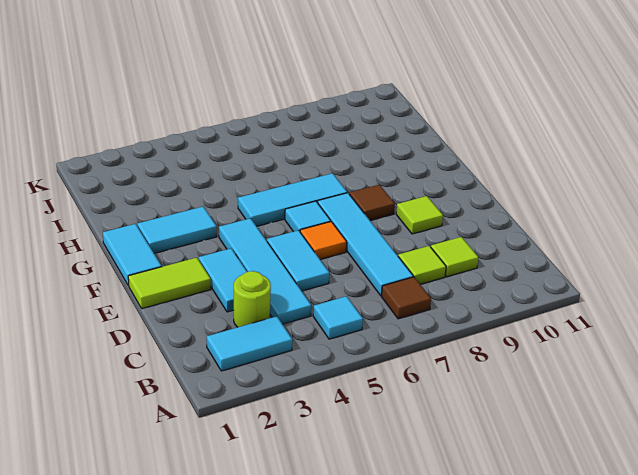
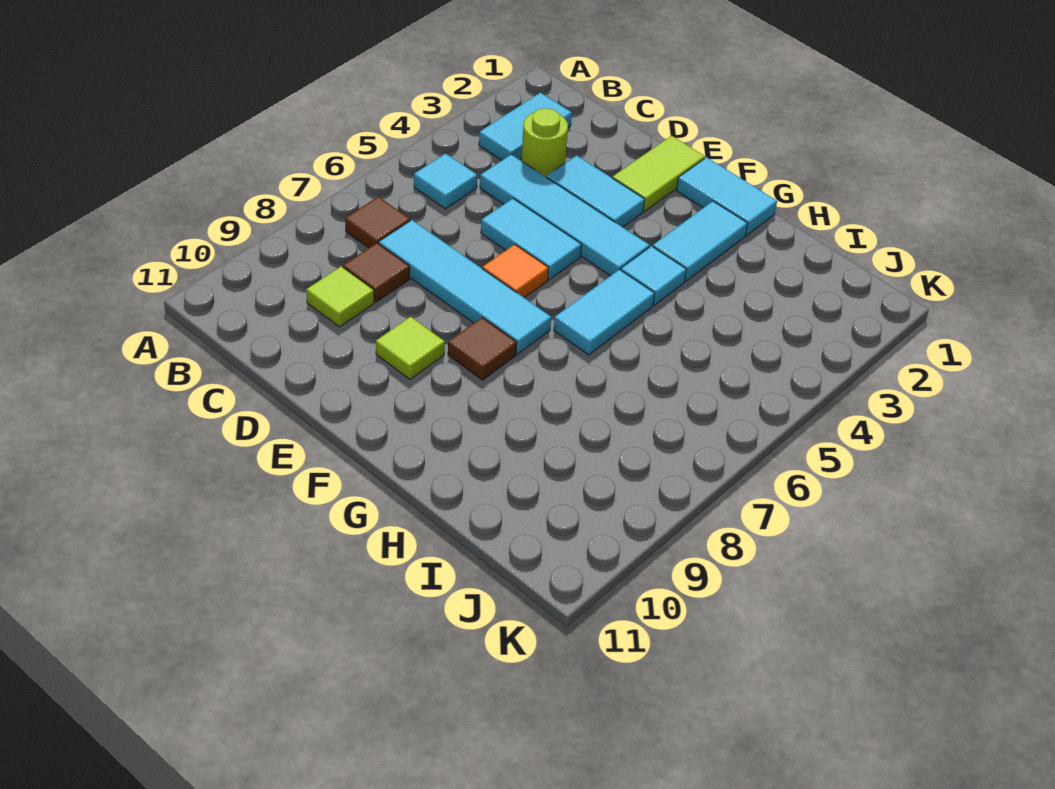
lime tile C8 level 1 -> brown tile C8 level 1
cyan tile F6 level 1 -> cyan tile G4 level 1
cyan tile G5:G7 level 1 -> cyan tile G5:G6 level 1

